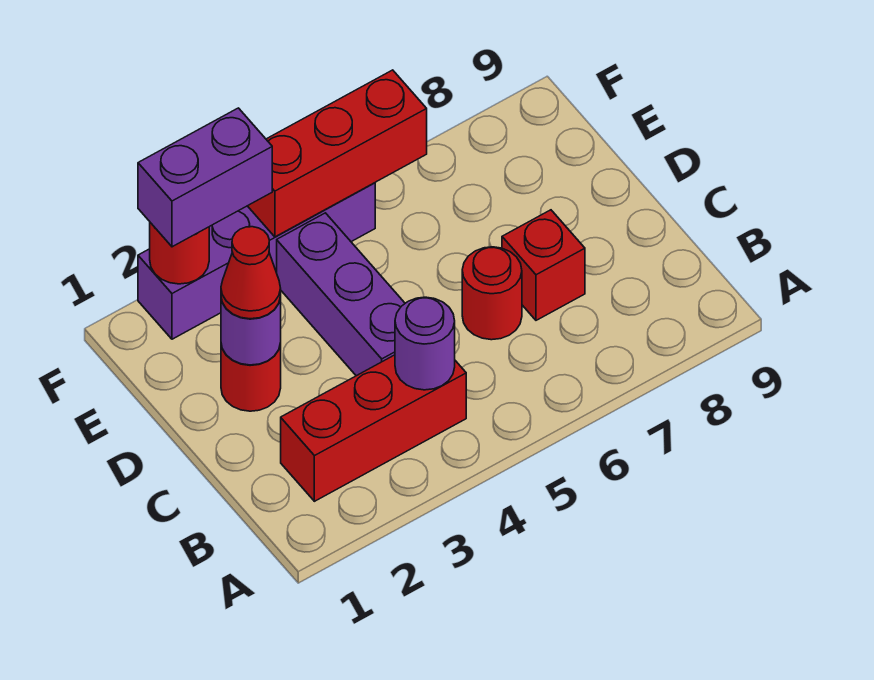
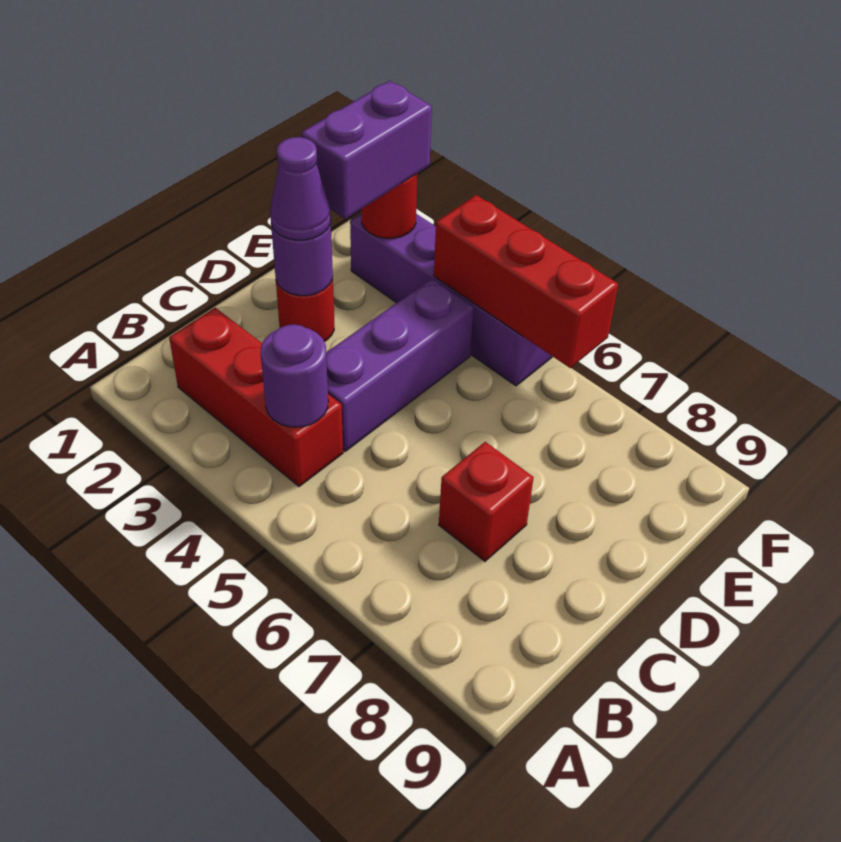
red round brick C6 level 1 -> none
red cone D2 level 3 -> purple cone D2 level 3
purple brick F2:F3 level 3 -> purple brick E2:F2 level 3

